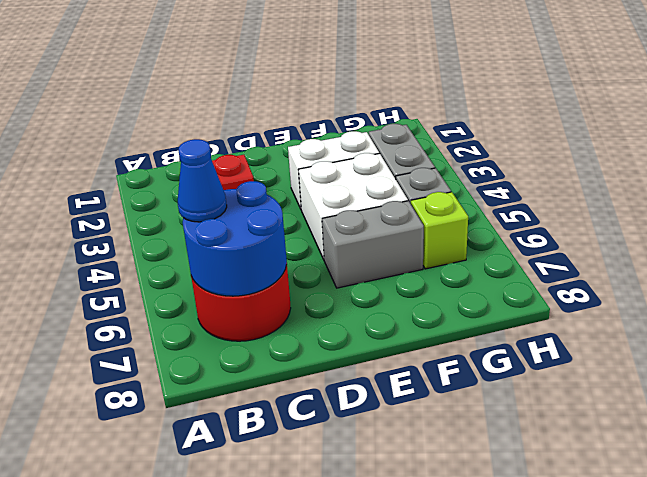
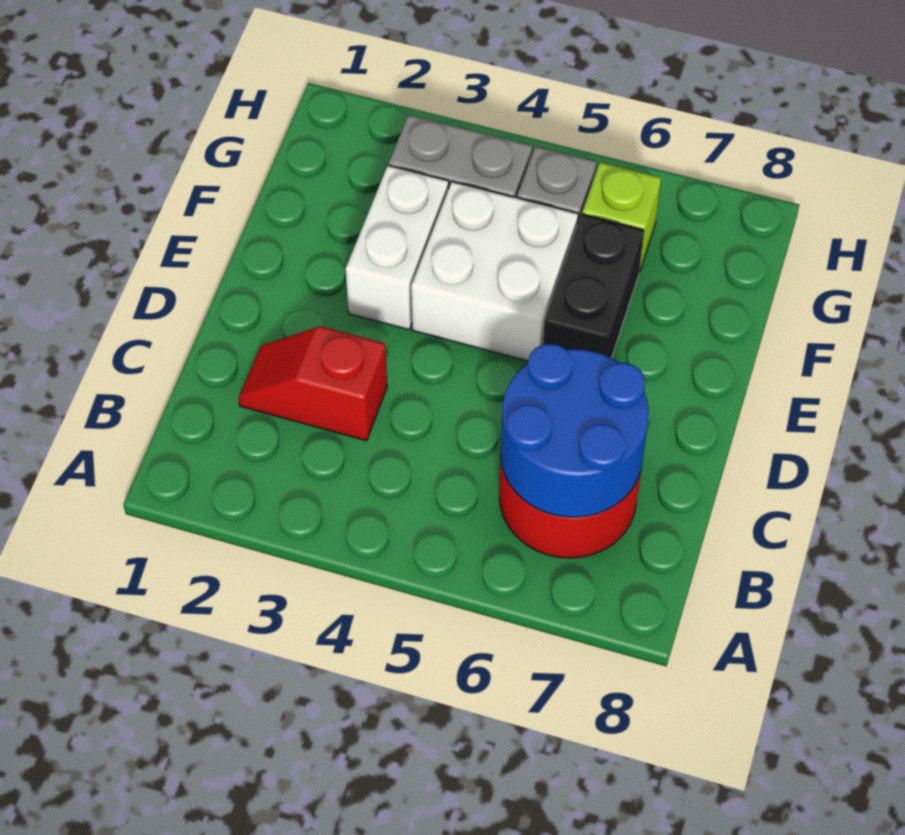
blue cone B6 level 3 -> none
grey brick E6:F6 level 1 -> black brick E6:F6 level 1

